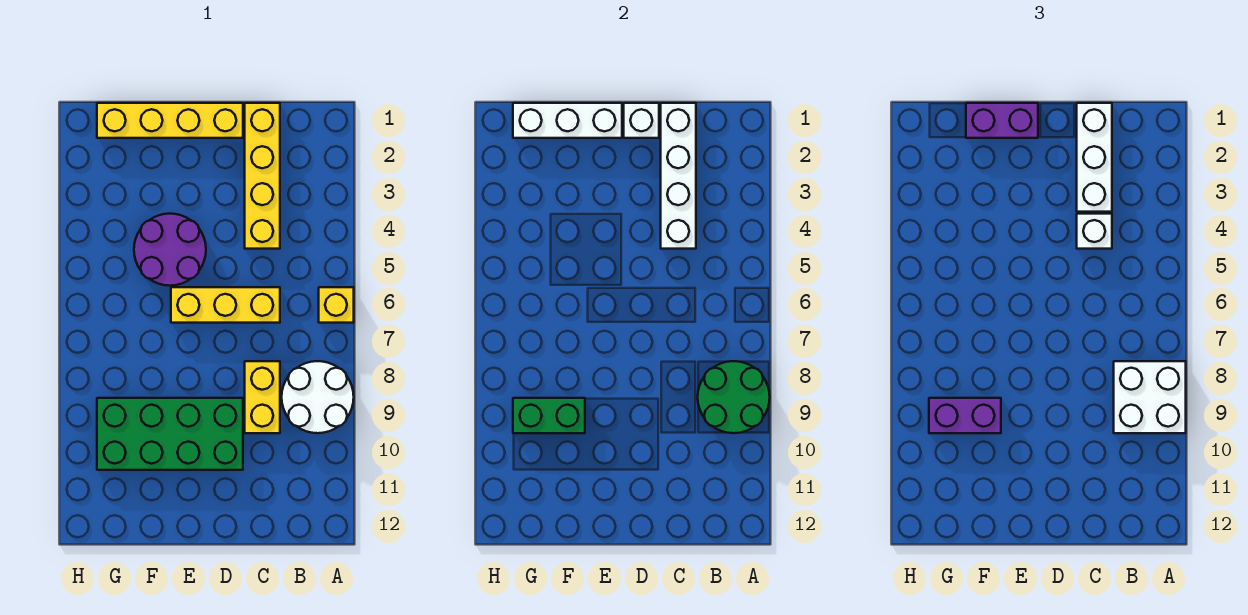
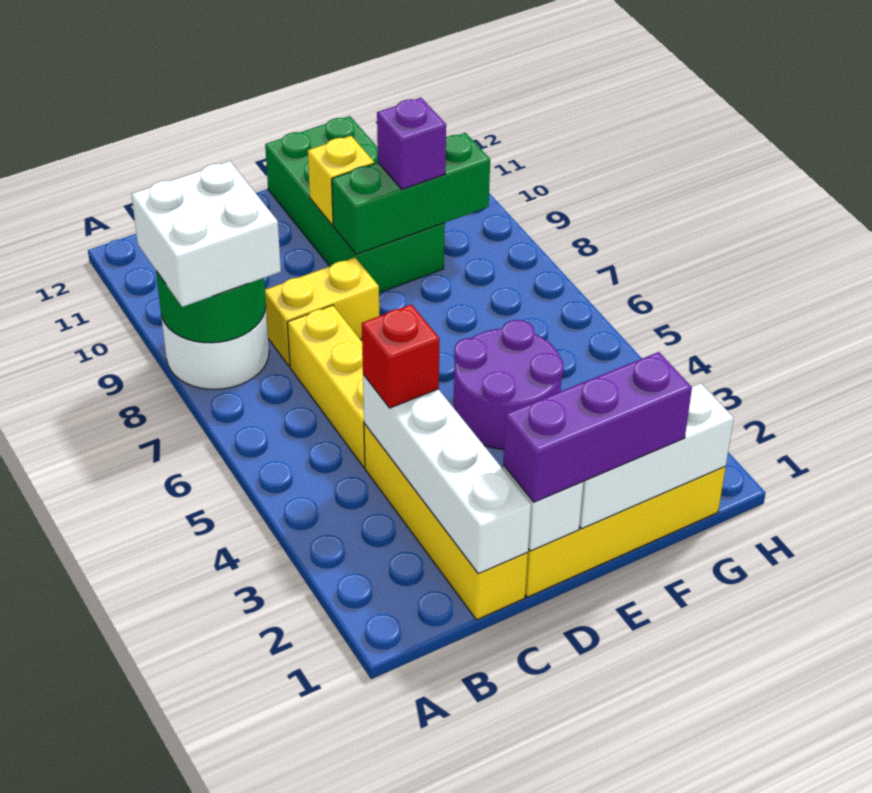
yellow brick A6 level 1 -> yellow brick E10 level 2
white brick C1:C3 level 3 -> none
white brick C4 level 3 -> red brick C4 level 3
yellow brick C6:E6 level 1 -> yellow brick C5:C7 level 1
yellow brick C8:C9 level 1 -> yellow brick C8:D8 level 1
green brick D9:G10 level 1 -> green brick E9:F12 level 1
purple brick E1:F1 level 3 -> purple brick D1:F1 level 3
green brick F9:G9 level 2 -> green brick E9:G9 level 2
purple brick F9:G9 level 3 -> purple brick F9 level 3

